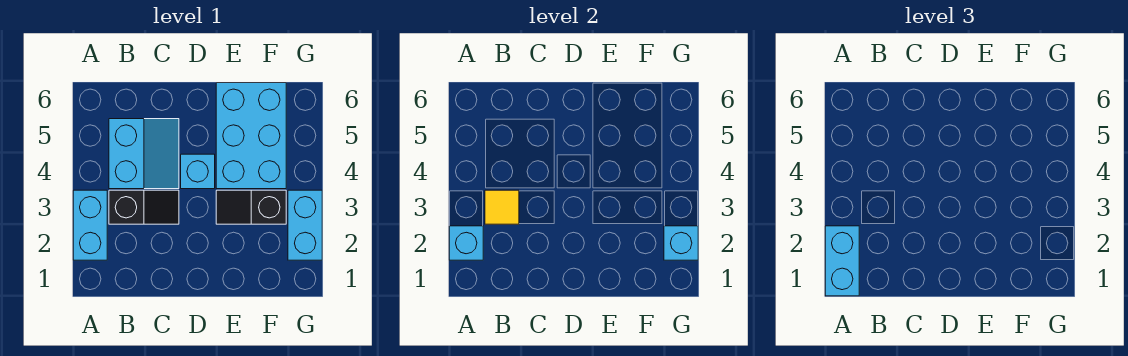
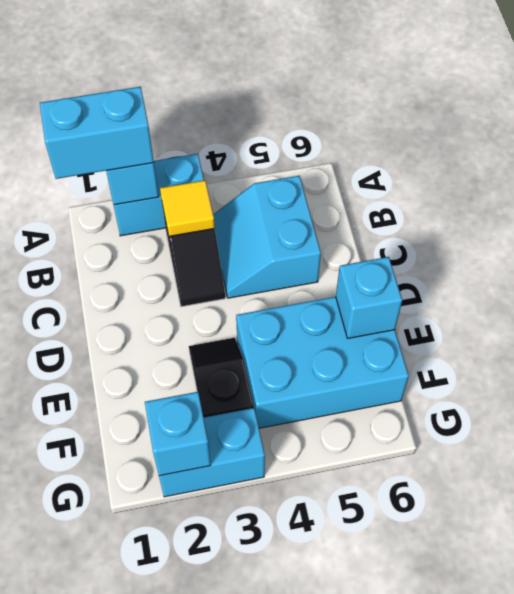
cyan slope B4:C5 level 1 top B -> cyan slope B4:C5 level 1 top 5
cyan brick D4 level 1 -> cyan brick E6 level 2

